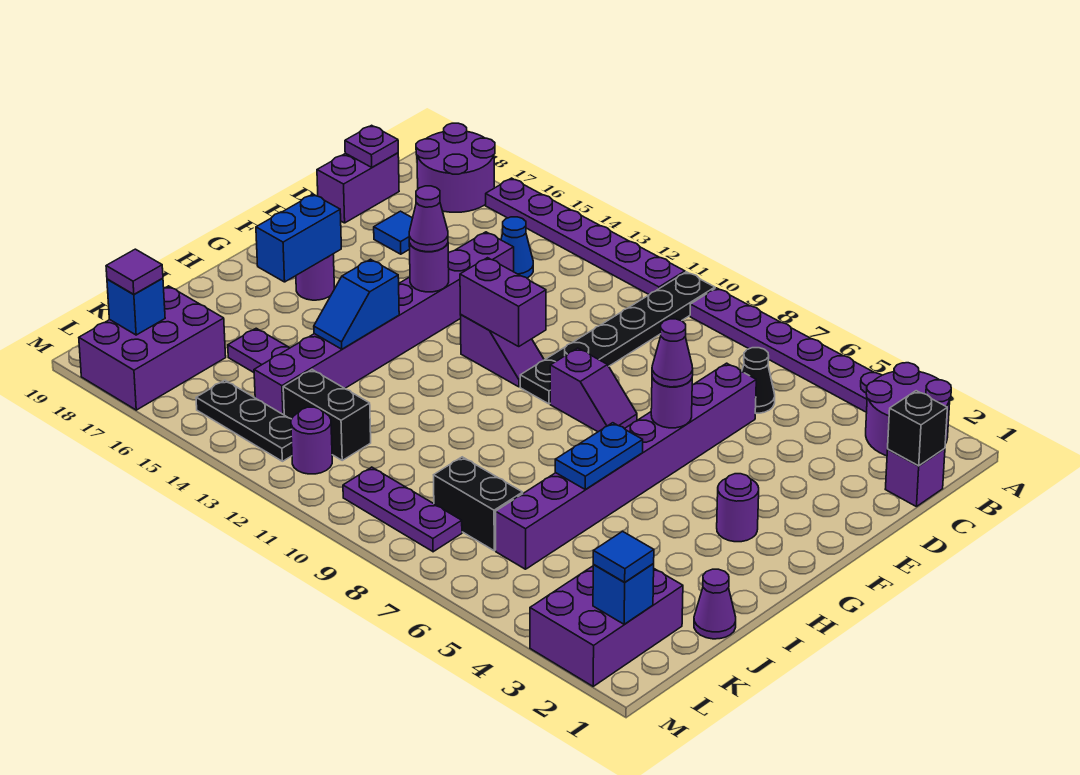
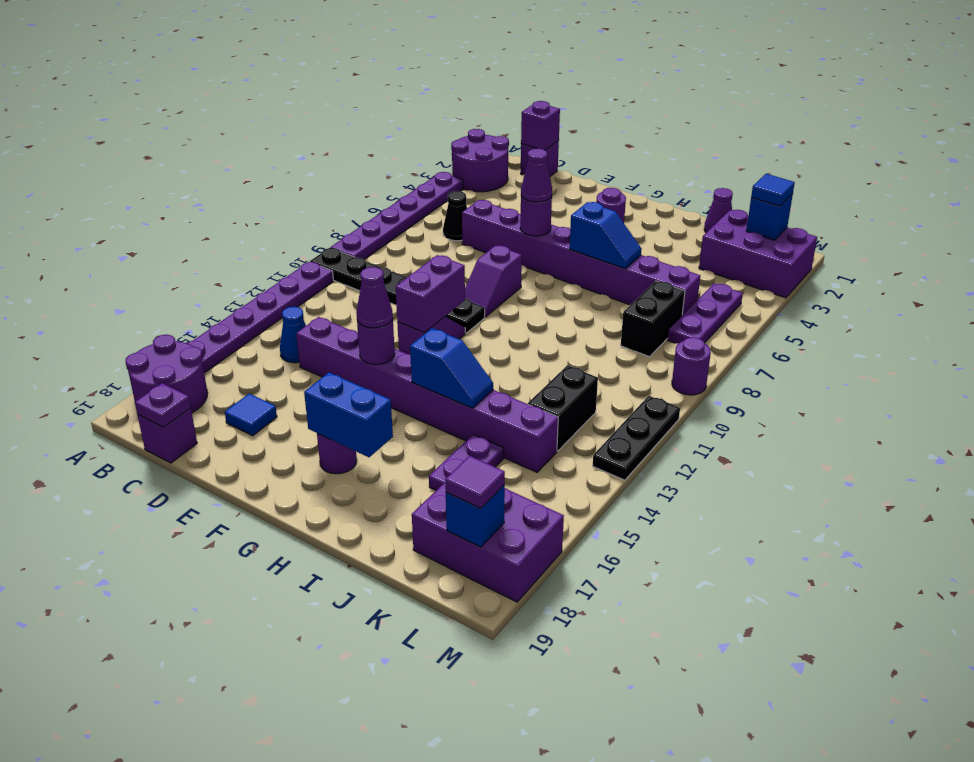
black brick C1 level 2 -> purple brick C1 level 2
purple brick C19:D19 level 1 -> purple brick C19 level 1
purple slope F8:F9 level 1 top 9 -> purple slope F8:F9 level 1 top 8
blue plate H6:I6 level 2 -> blue slope H6:I6 level 2 top H
purple plate L8:L10 level 1 -> purple plate L5:L7 level 1
purple round brick L12 level 1 -> purple round brick M9 level 1
black plate L13:L15 level 1 -> black plate M11:M13 level 1

